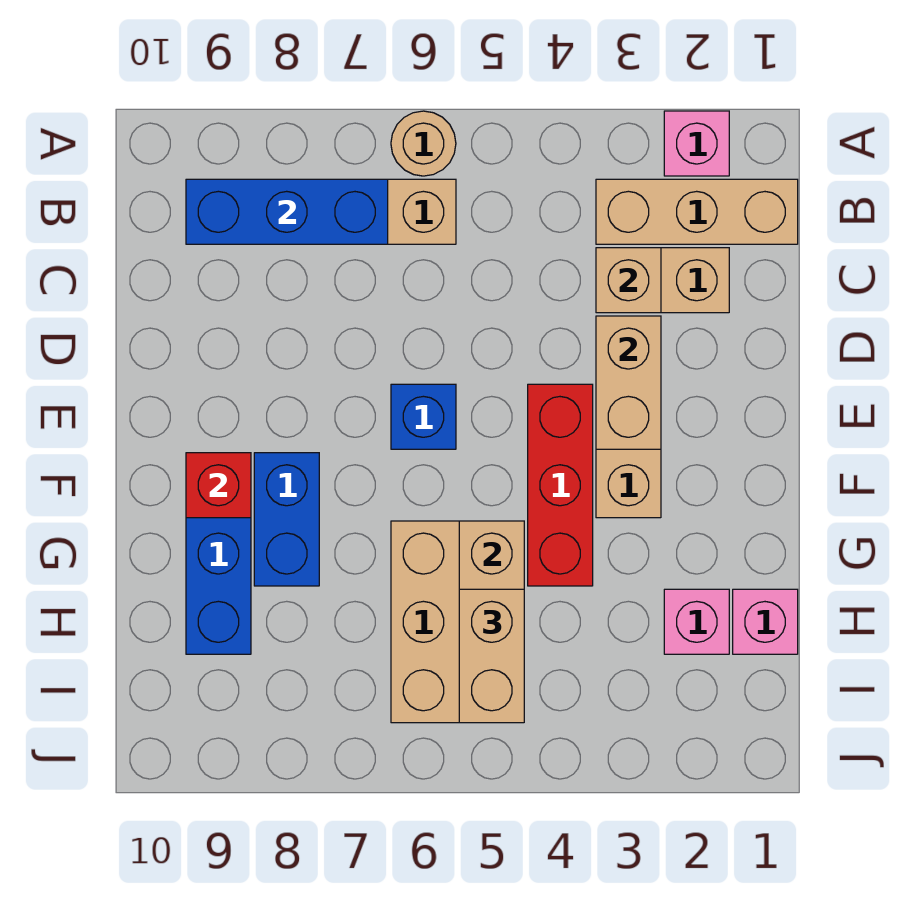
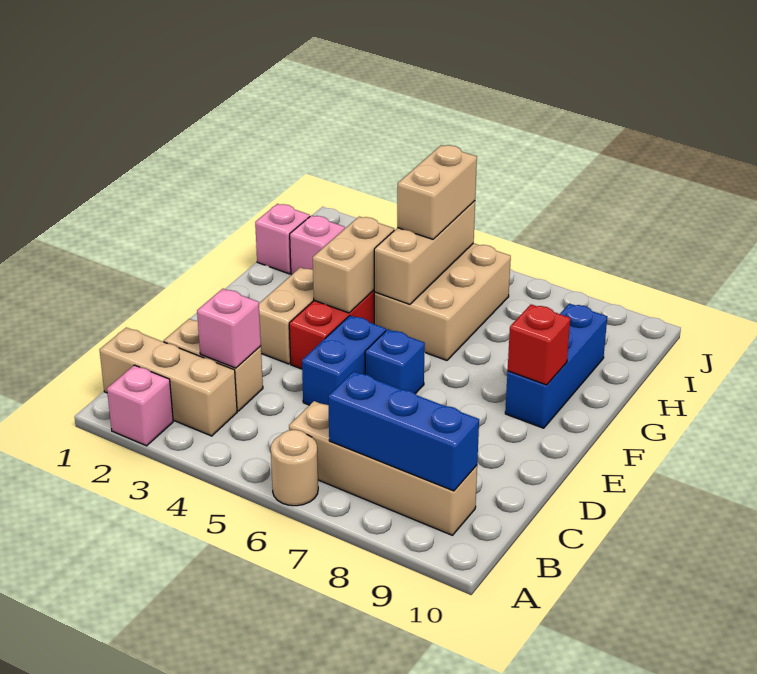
tan brick C3 level 2 -> pink brick C3 level 2
tan brick D3:E3 level 2 -> tan brick F4:G4 level 2
blue brick F8:G8 level 1 -> blue brick D5:E5 level 1

